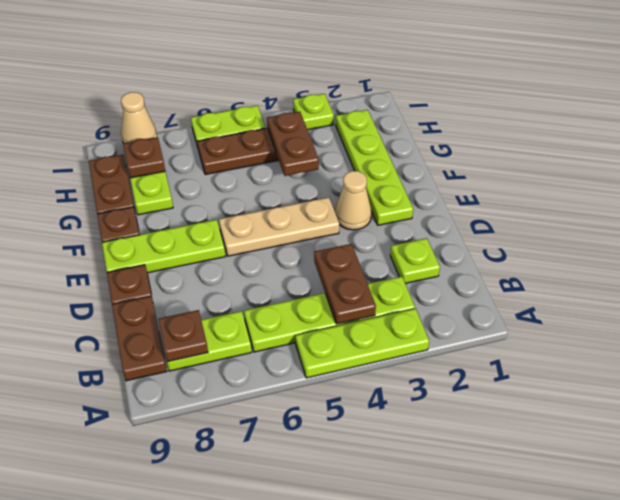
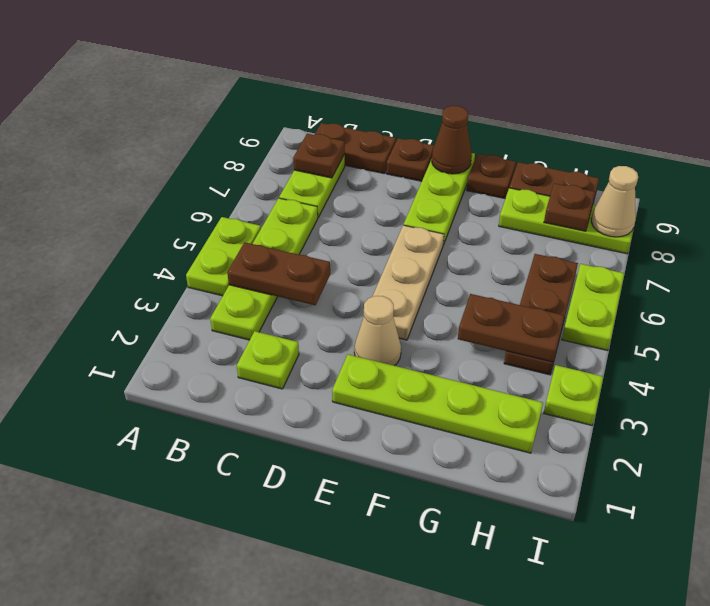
lime plate A3:A5 level 1 -> lime plate A4:A5 level 1
none -> brown cone E9 level 2

